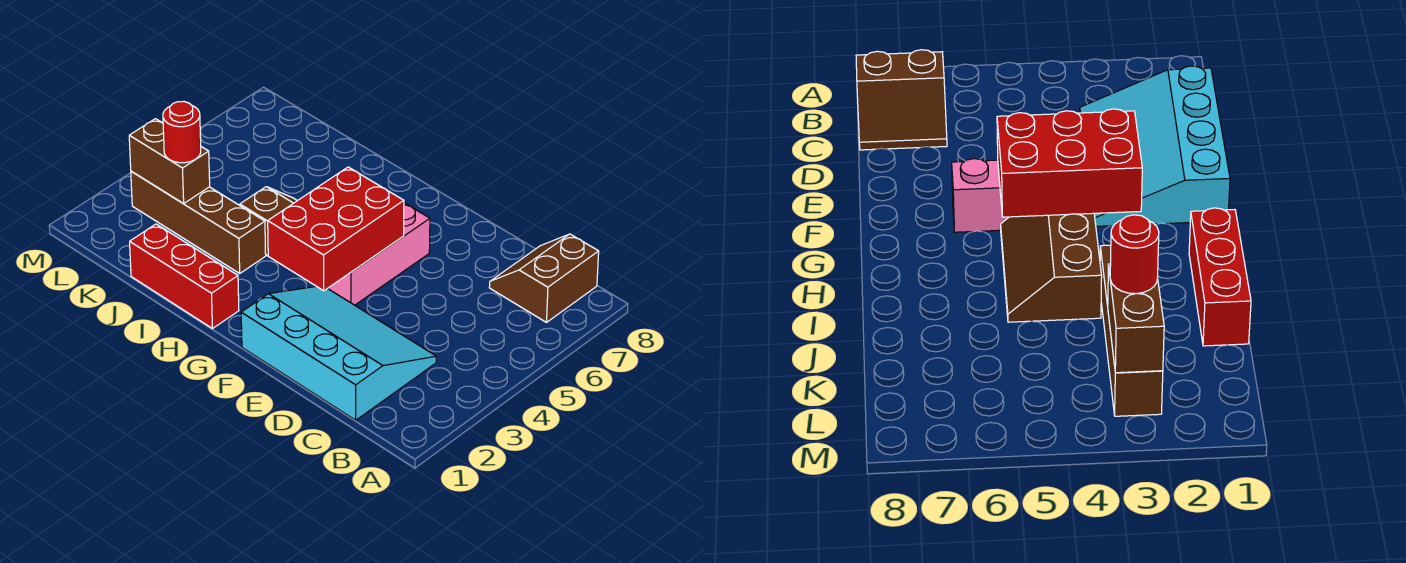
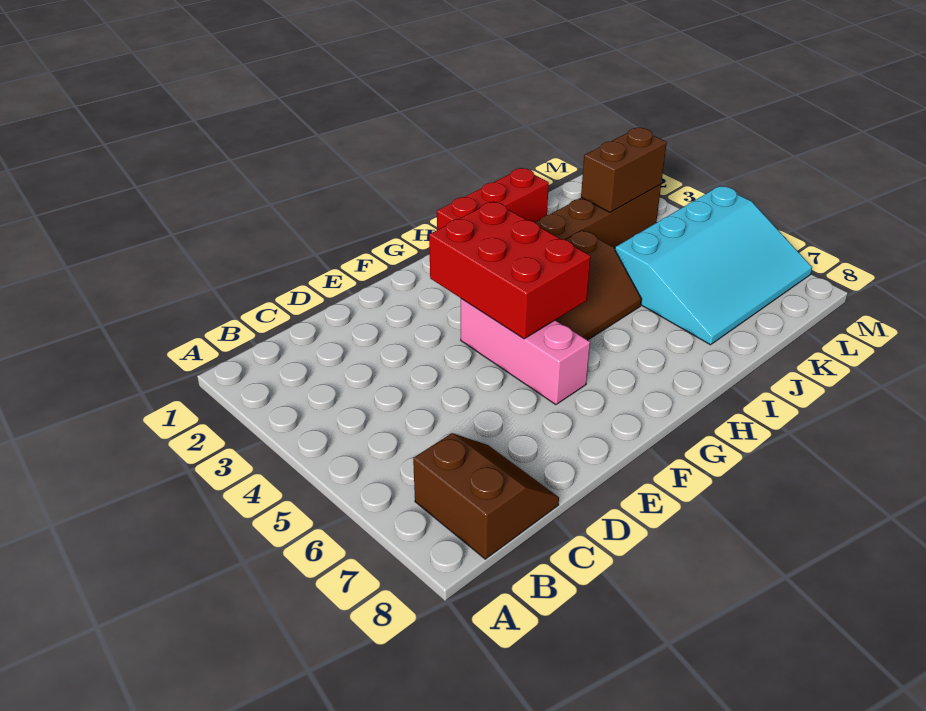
cyan slope C1:F3 level 1 top 1 -> cyan slope J5:M7 level 1 top 5
red round brick K3 level 3 -> none

